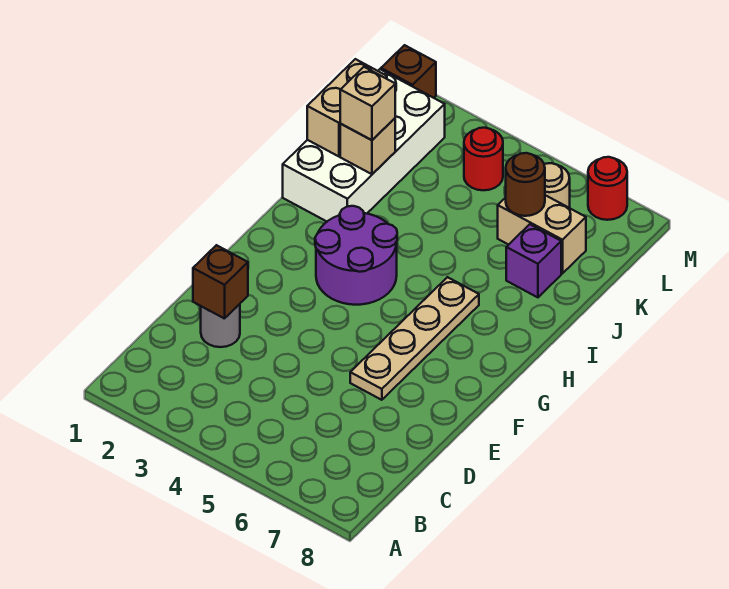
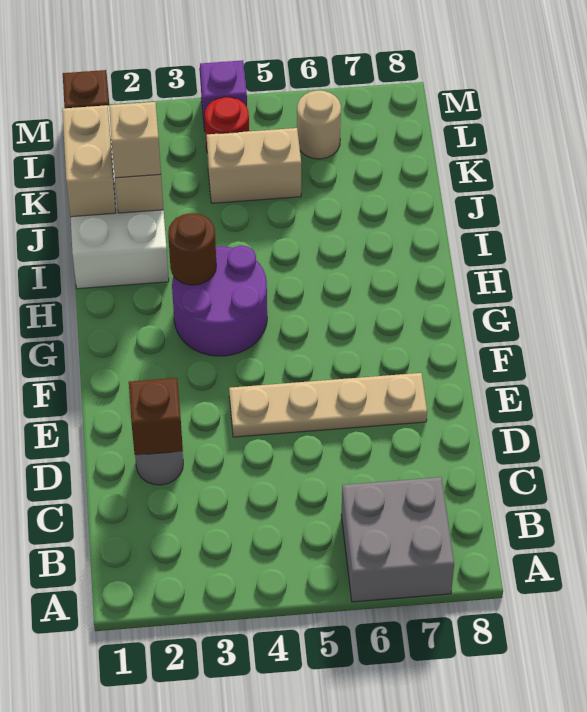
none -> grey brick A6:B7 level 1
tan plate E6:H6 level 1 -> tan plate E4:E7 level 1
purple brick J7 level 1 -> purple brick M4 level 1
tan brick K6:K7 level 1 -> tan brick K4:K5 level 1
brown round brick K6 level 2 -> brown round brick H3 level 2
red round brick M7 level 1 -> none

